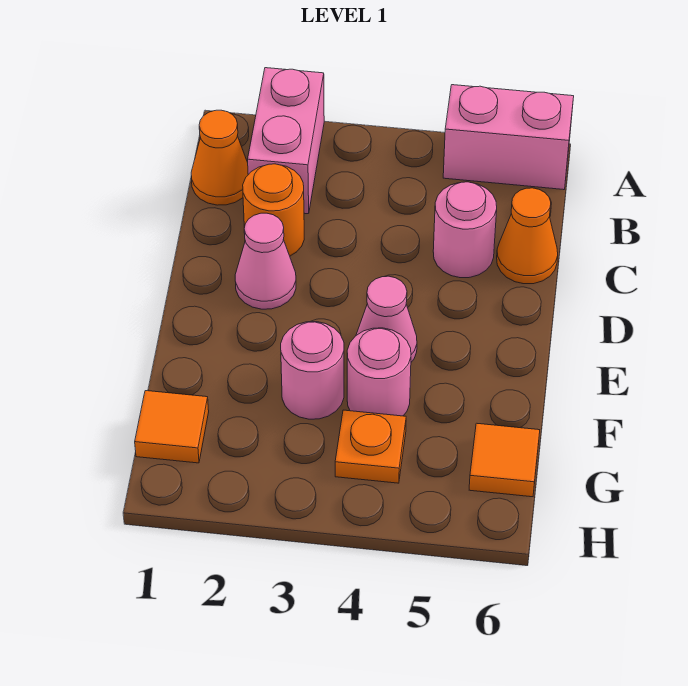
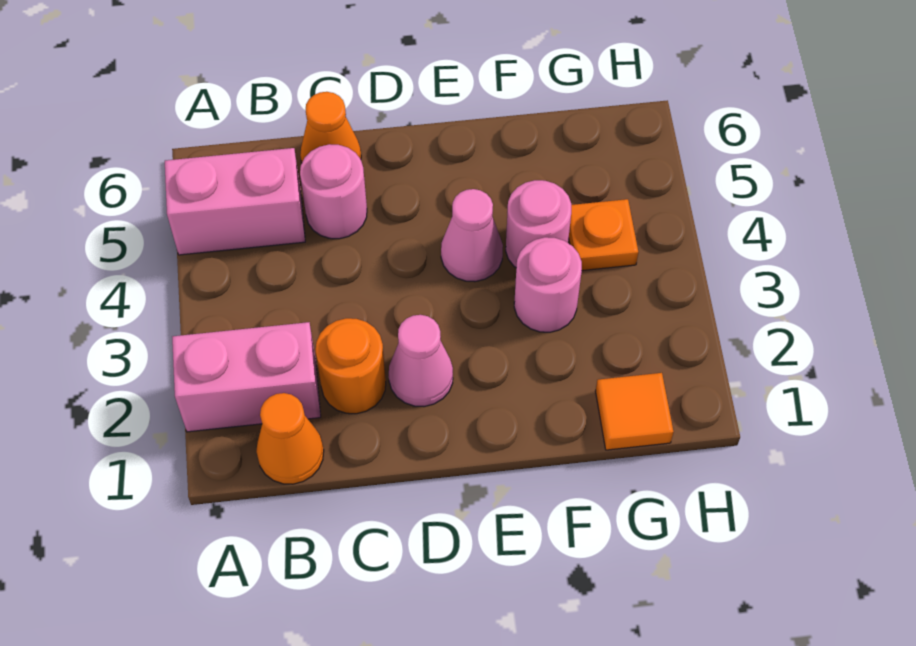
pink brick A5:A6 level 1 -> pink brick A5:B5 level 1
orange tile G6 level 1 -> none

